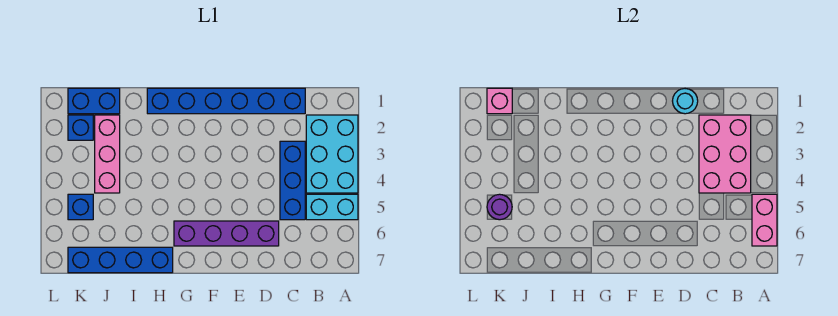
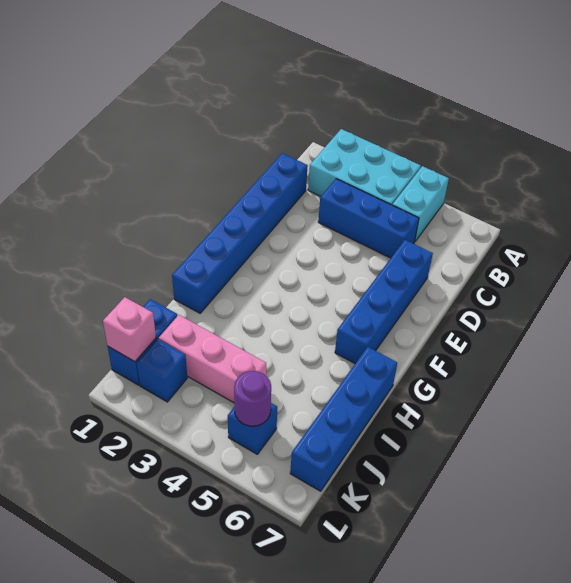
pink brick A5:A6 level 2 -> none
pink brick B2:C4 level 2 -> none
cyan round brick D1 level 2 -> none
purple brick D6:G6 level 1 -> blue brick D6:G6 level 1

